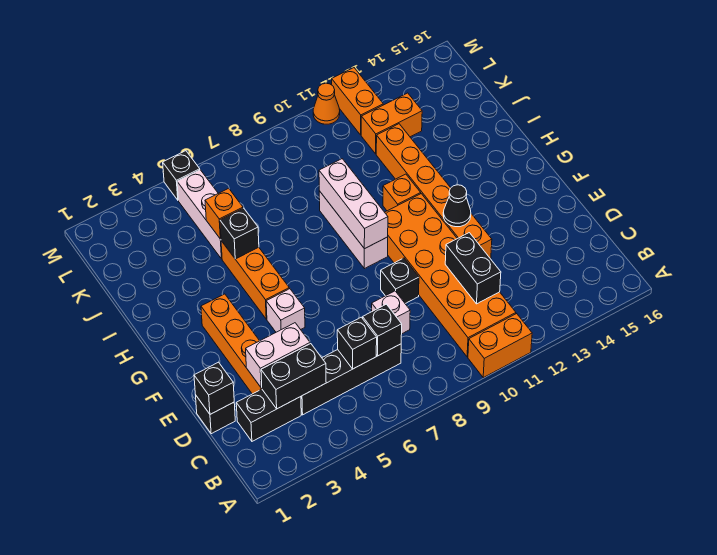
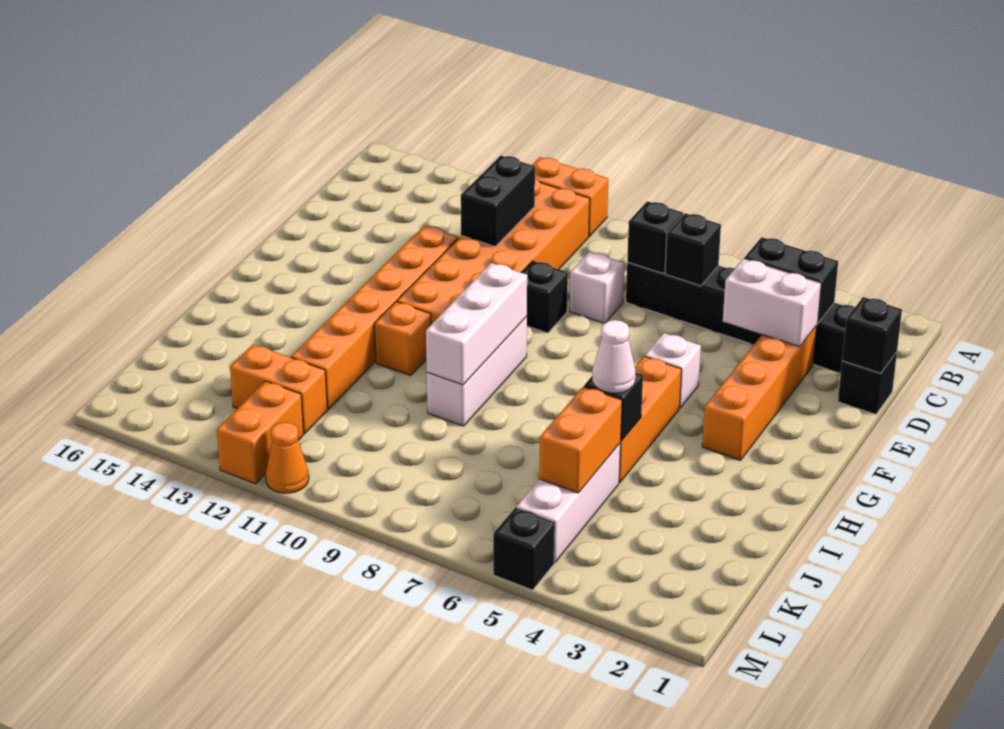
black cone F12 level 2 -> none
none -> white cone I5 level 3
orange brick J5 level 2 -> orange brick J5:K5 level 2

